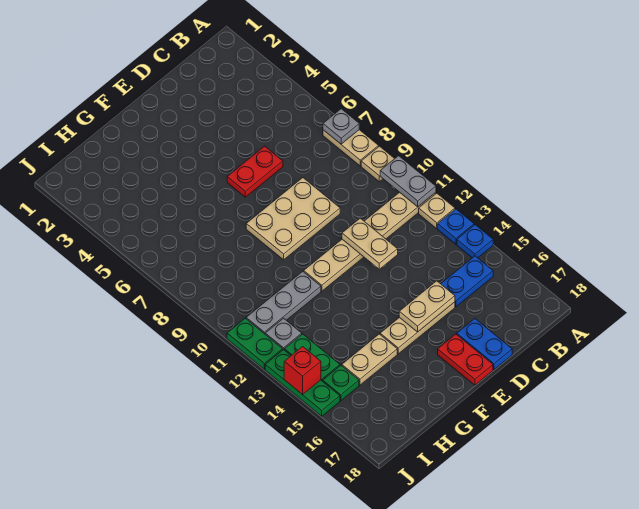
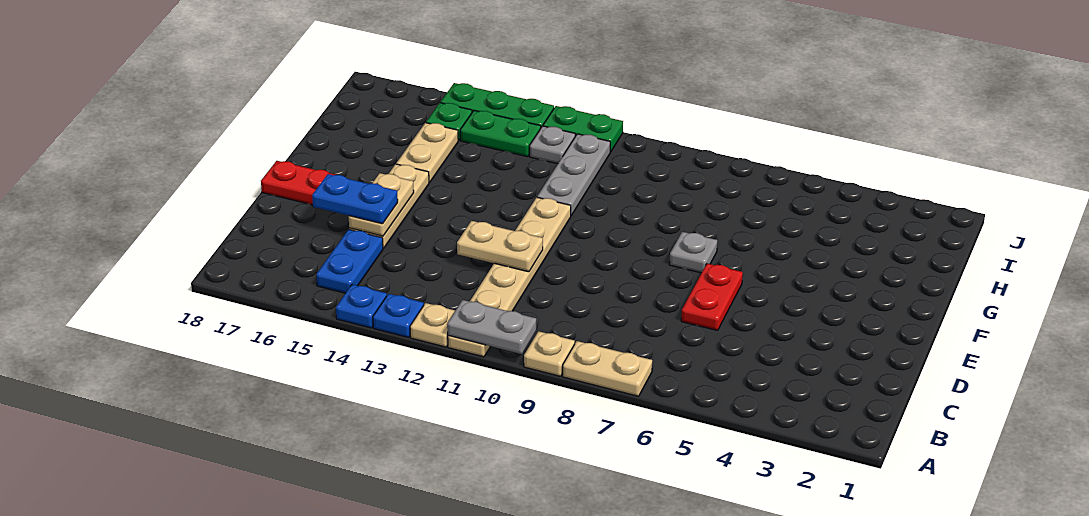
grey plate A7 level 2 -> grey plate F7 level 1
tan plate D8:F9 level 1 -> none
blue plate D17:D18 level 1 -> blue plate D15:D16 level 3
red brick J14 level 2 -> none

